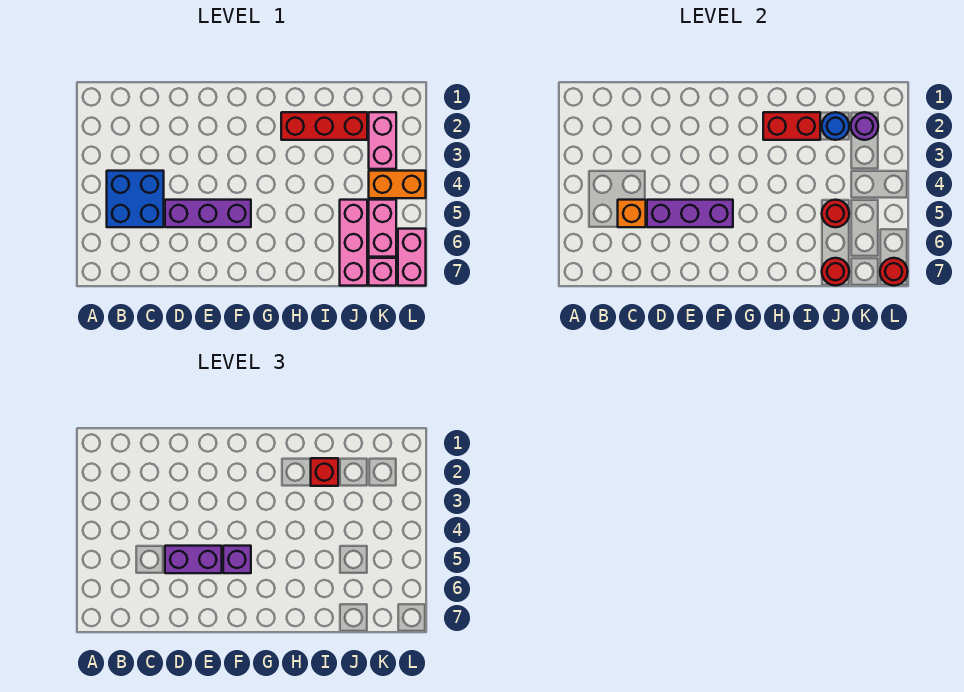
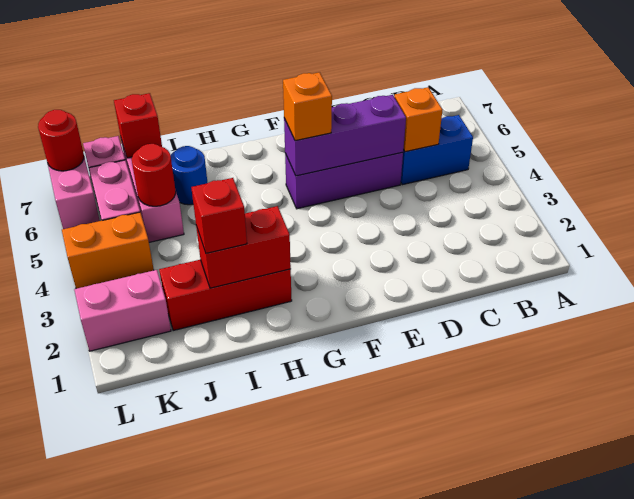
blue brick B4:C5 level 1 -> blue brick B5:C5 level 1
purple brick D5:E5 level 3 -> none
purple brick F5 level 3 -> orange brick F5 level 3
blue round brick J2 level 2 -> blue round brick I6 level 1
red round brick J7 level 2 -> red brick J7 level 2
pink brick K2:K3 level 1 -> pink brick K2:L2 level 1
purple round brick K2 level 2 -> none

